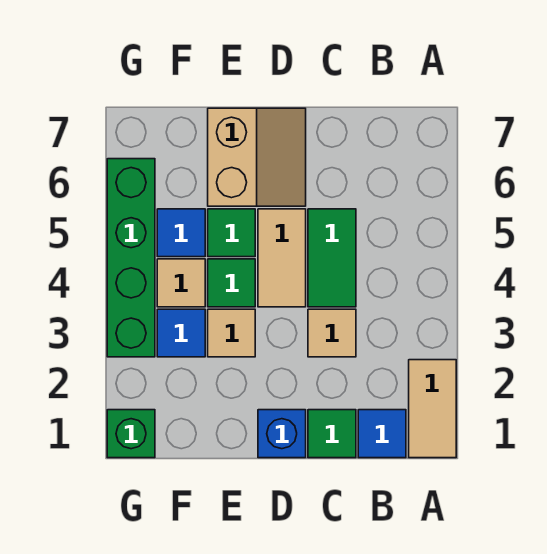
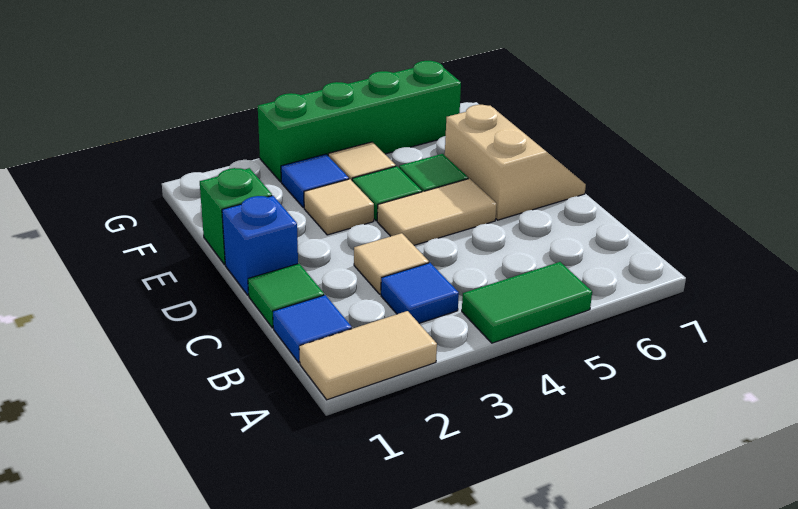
green tile C4:C5 level 1 -> green tile A4:A5 level 1
tan slope D6:E7 level 1 top E -> tan slope D6:E7 level 1 top 6
blue tile F5 level 1 -> blue tile B3 level 1
green brick G1 level 1 -> green brick E1 level 1

